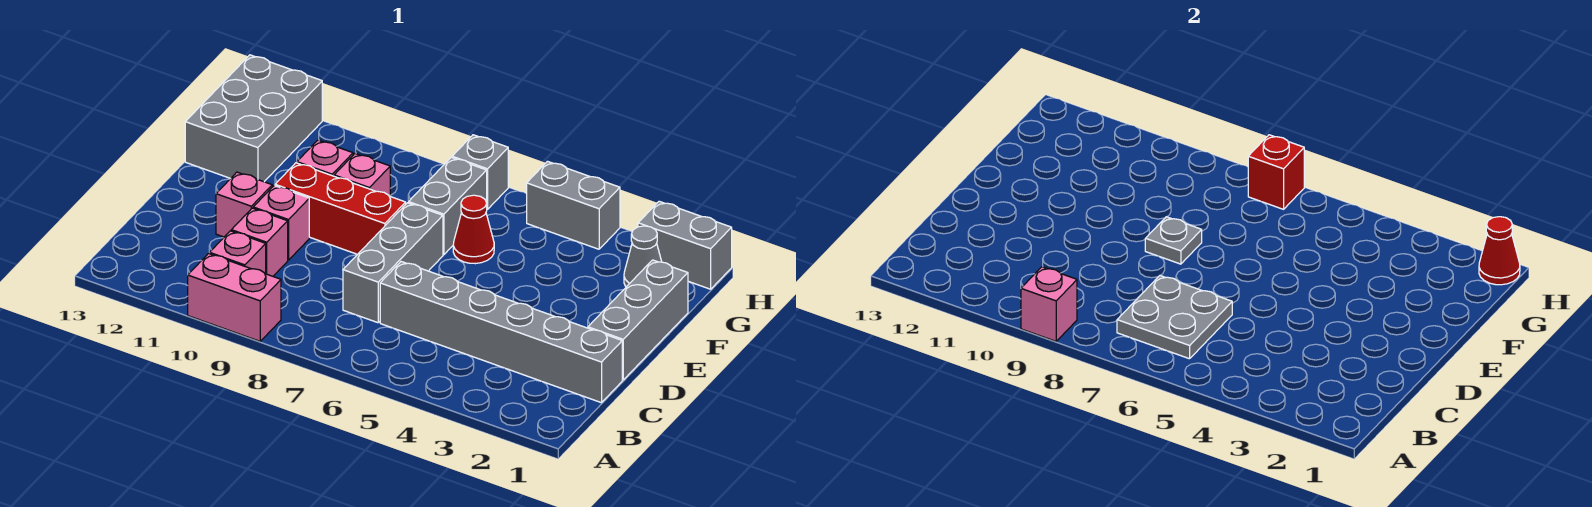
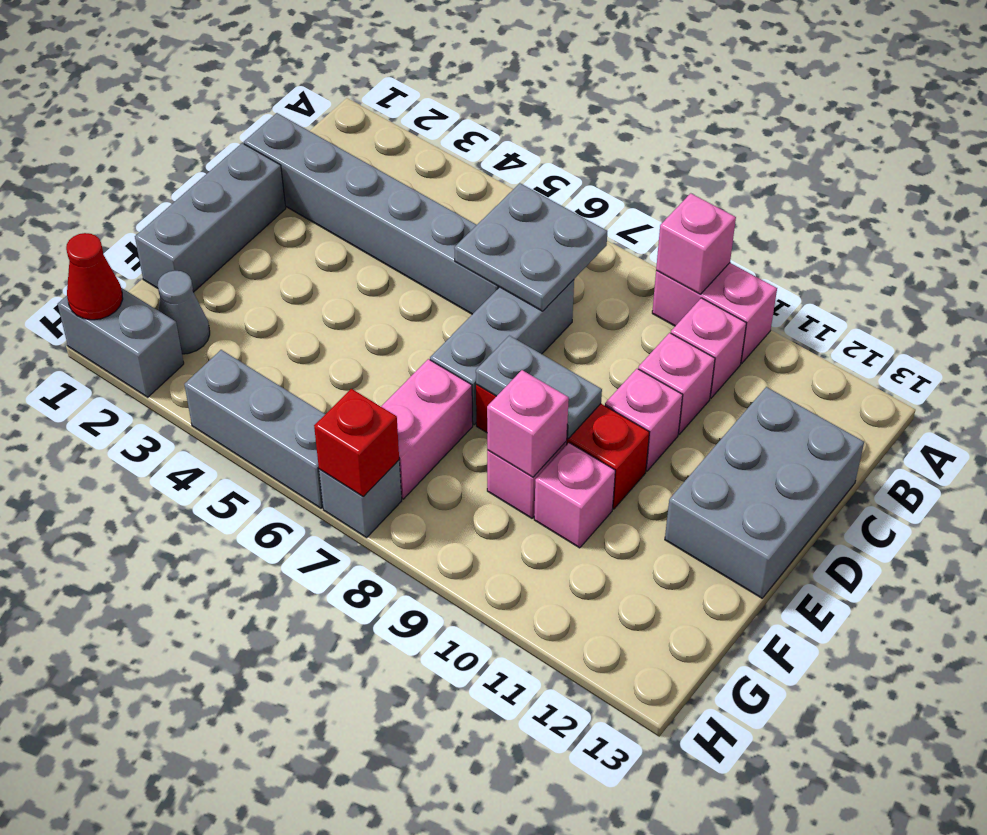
pink brick D11 level 1 -> pink brick F9 level 2
grey plate E8 level 2 -> grey plate E8:E9 level 2
red cone F6 level 1 -> none
grey brick F7:G7 level 1 -> pink brick F7:G7 level 1
grey brick F12:H13 level 1 -> grey brick C12:E13 level 1
grey brick H4:H5 level 1 -> grey brick H4:H6 level 1

